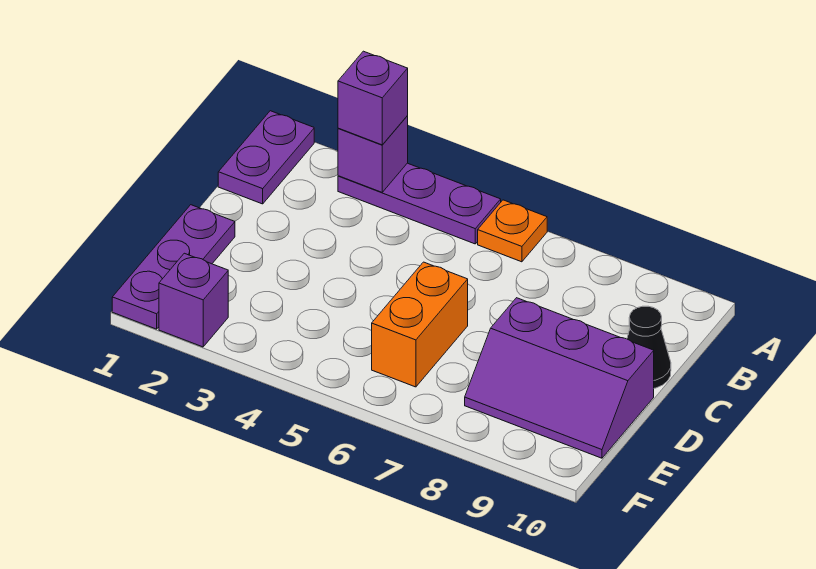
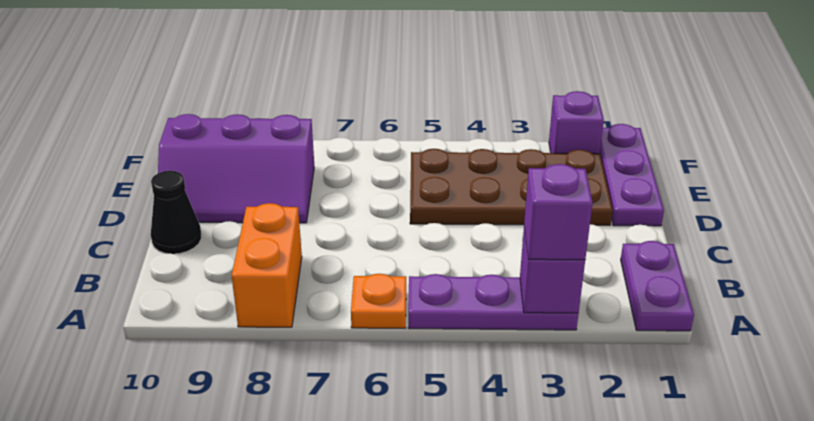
none -> brown plate D2:E5 level 1
orange brick D6:E6 level 1 -> orange brick A8:B8 level 1
purple slope D8:E10 level 1 top D -> purple slope D8:E10 level 1 top E

